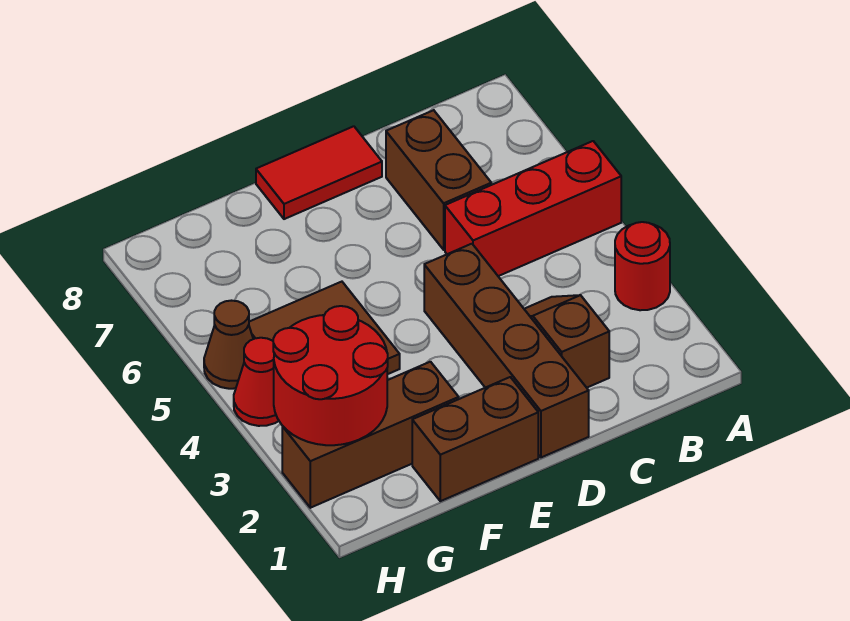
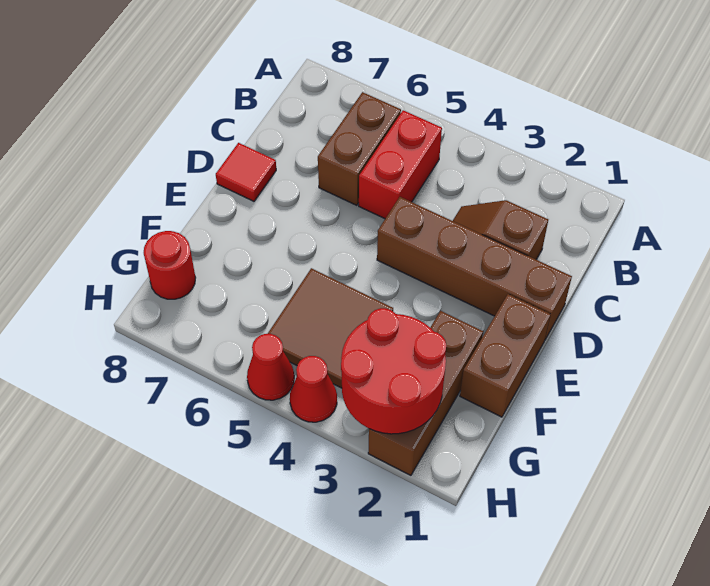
red round brick A3 level 1 -> red round brick G8 level 1
red brick A5:C5 level 1 -> red brick B5:C5 level 1
brown brick C6:C7 level 1 -> brown brick B6:C6 level 1
red tile D8:E8 level 1 -> red tile D8 level 1
brown cone H5 level 1 -> red cone H5 level 1

